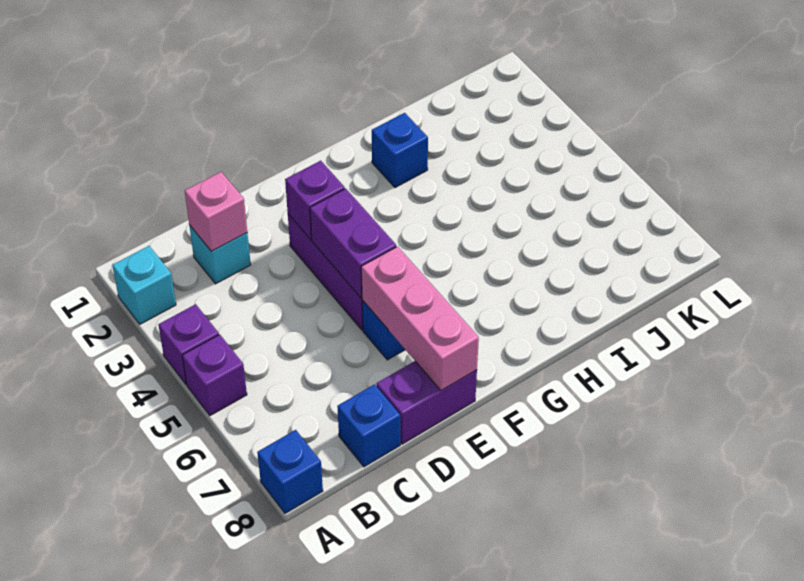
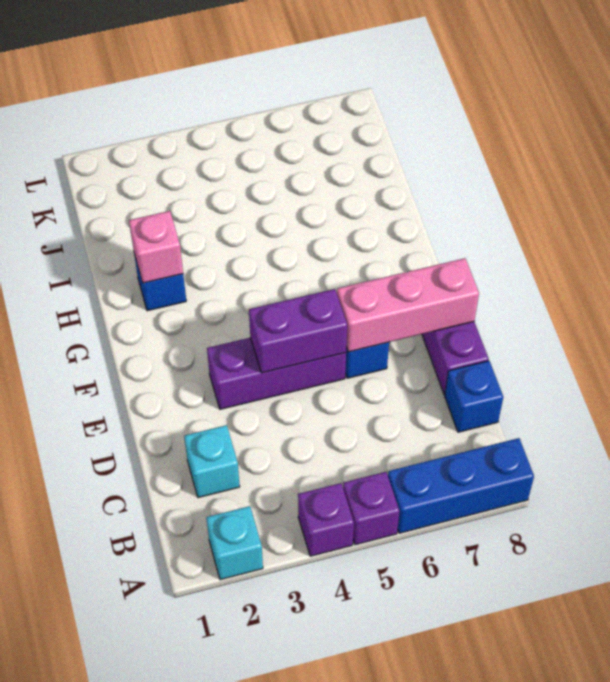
blue brick A8 level 1 -> blue brick A6:A8 level 1
pink brick C2 level 2 -> pink brick H2 level 2
purple brick E3 level 2 -> none

